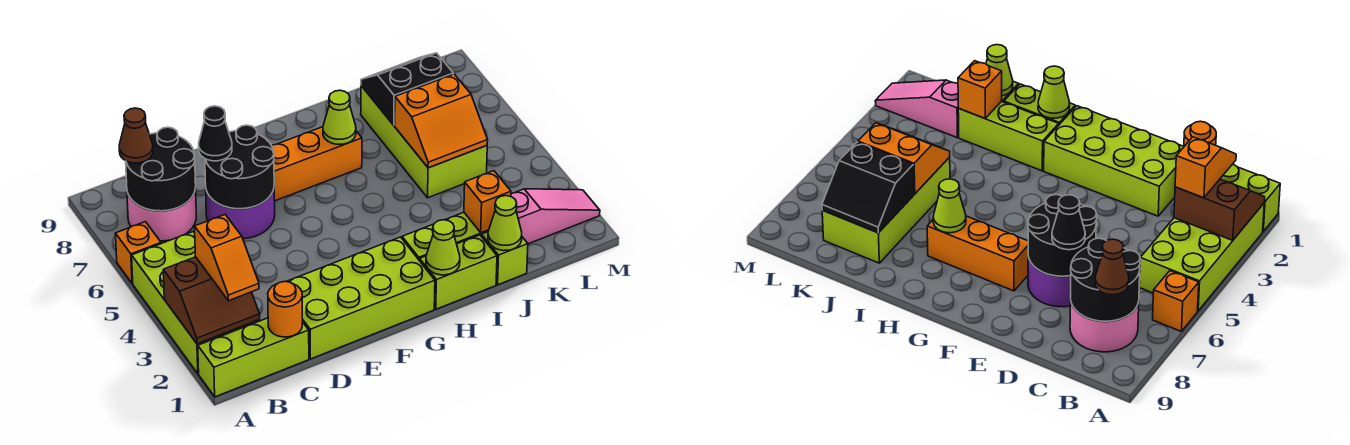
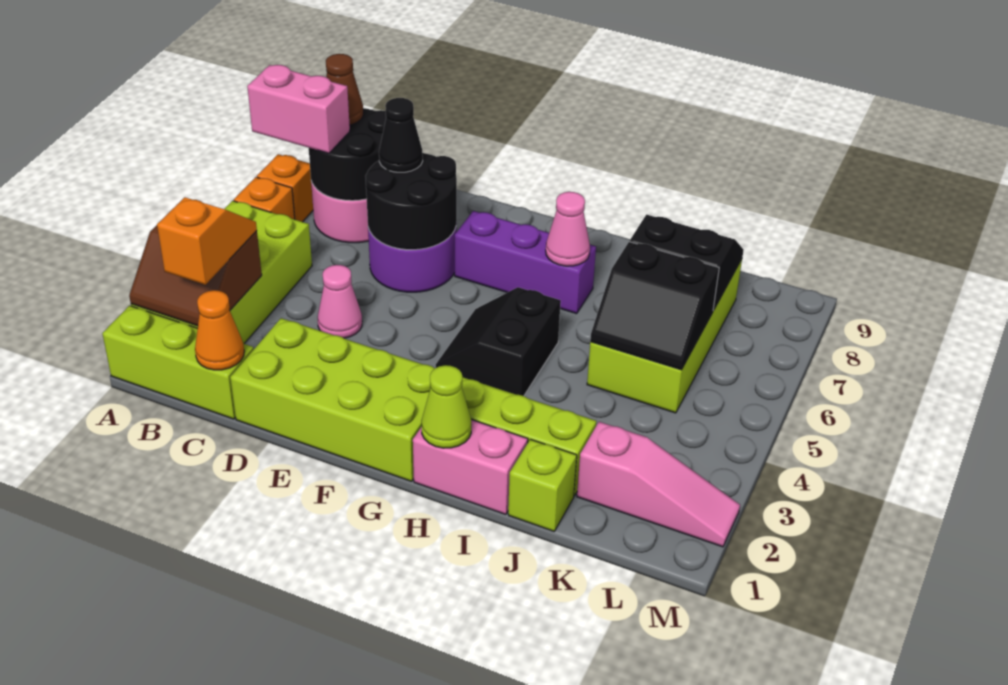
none -> pink brick A7:B7 level 3
orange slope B2:B3 level 3 top 3 -> orange slope B2:B3 level 3 top 2
orange round brick C1 level 2 -> orange cone C1 level 2
none -> pink cone D4 level 1
orange brick F7:H7 level 1 -> purple brick F7:H7 level 1
none -> black slope G4:H5 level 1 top H
lime brick H1:I1 level 1 -> pink brick H1:I1 level 1
lime cone H7 level 2 -> pink cone H7 level 2
lime cone J1 level 2 -> none
orange brick J2 level 2 -> orange brick A7 level 1
orange slope J5:K6 level 2 top 6 -> black slope J5:K6 level 2 top 6

